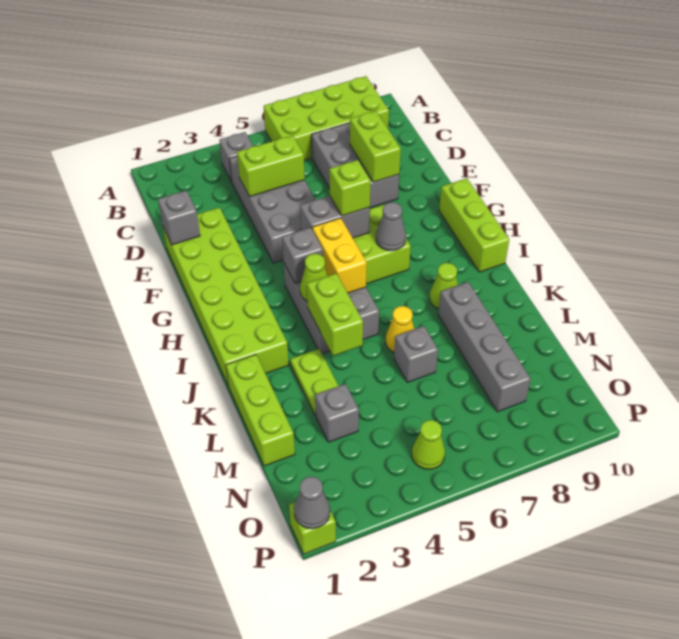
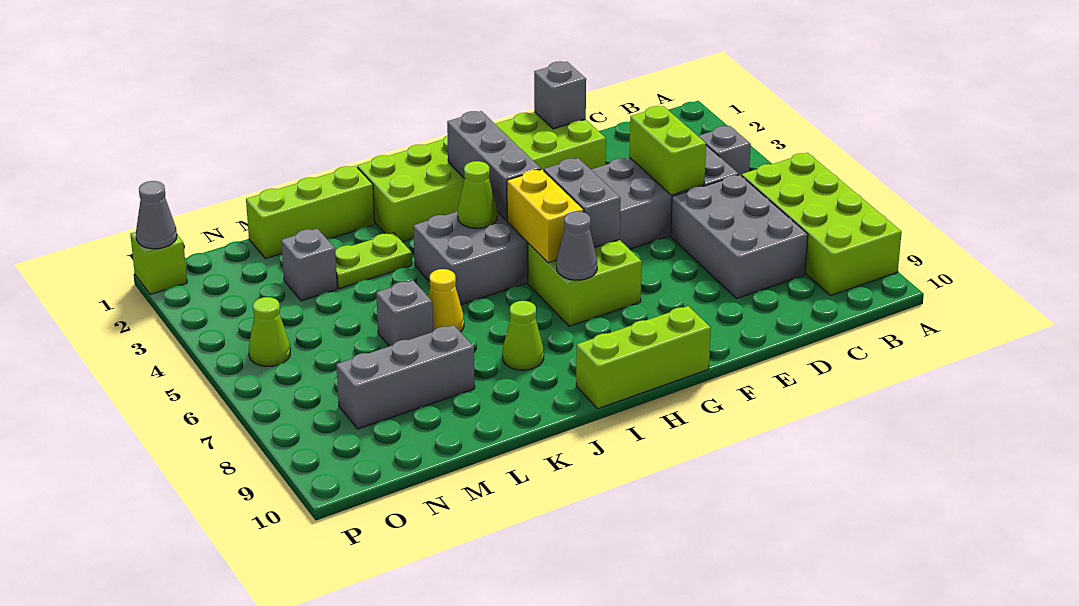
grey brick C7:E8 level 1 -> grey brick C6:D8 level 1
lime brick D8:E8 level 2 -> none
lime brick G6 level 3 -> none
grey brick H4 level 2 -> grey brick H2:H4 level 2
yellow brick H5:I5 level 2 -> yellow brick H5:H6 level 2
lime brick J4:K4 level 2 -> none
grey brick K8:N8 level 1 -> grey brick L8:N8 level 1

